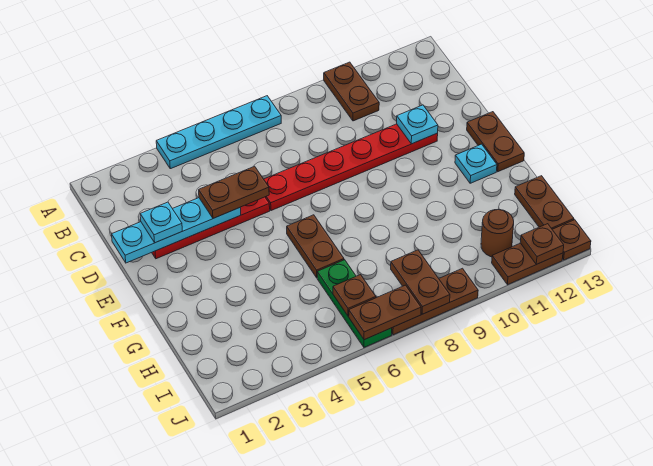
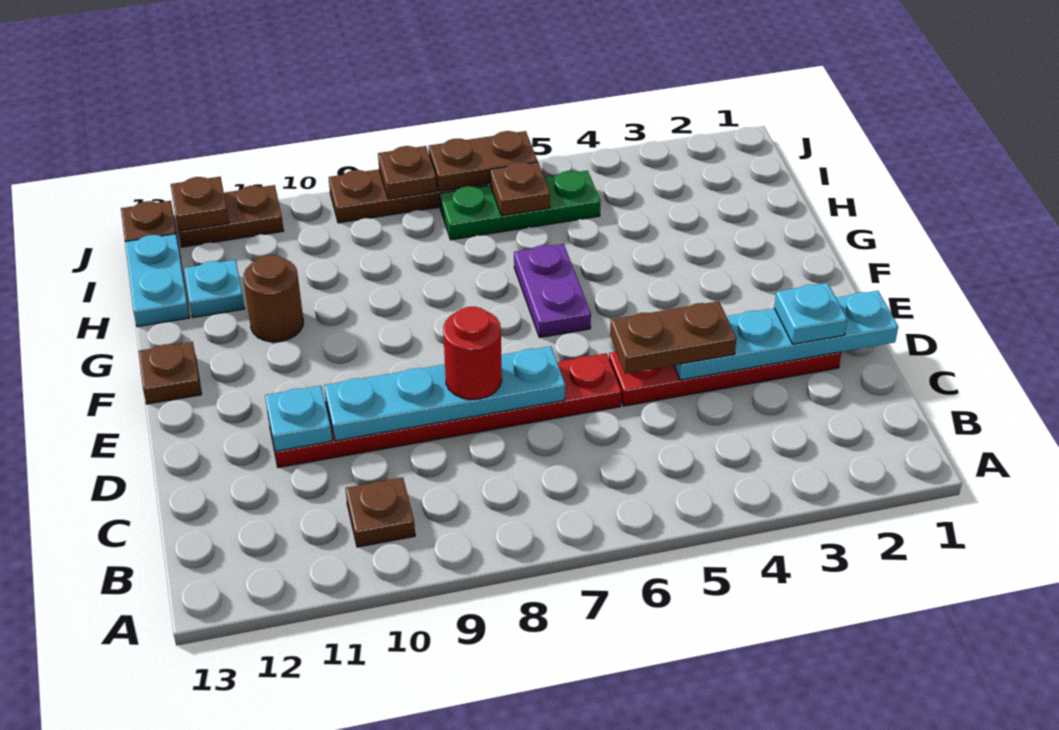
cyan plate A4:A7 level 1 -> cyan plate D7:D10 level 2
brown plate A10:B10 level 1 -> brown plate B10 level 1
none -> red round brick D8 level 3
brown plate E13:F13 level 1 -> brown plate F13 level 1
brown plate F6:G6 level 1 -> purple plate F6:G6 level 1
cyan plate F12 level 1 -> cyan plate H12 level 1
green plate H6:J6 level 1 -> green plate I5:I7 level 1
brown plate H13:I13 level 1 -> cyan plate H13:I13 level 1
brown plate I8:J8 level 2 -> brown plate J8 level 2
brown round brick I11 level 1 -> brown round brick G11 level 1

